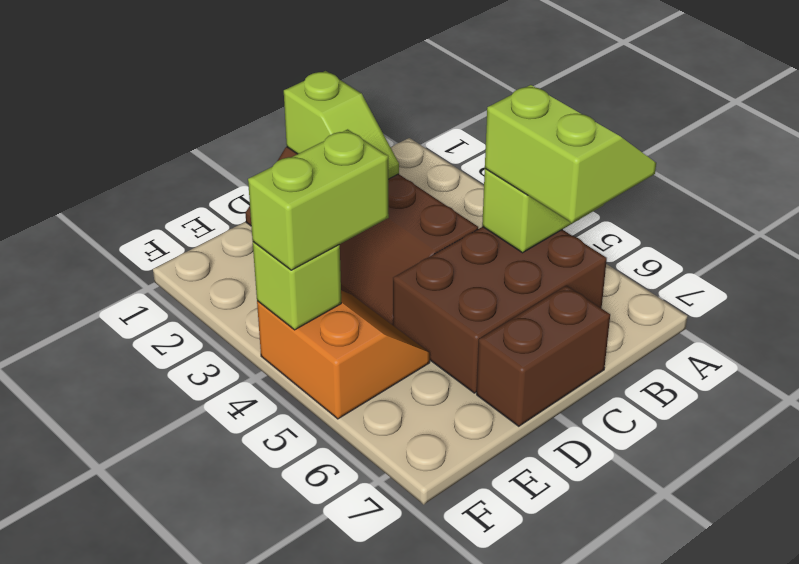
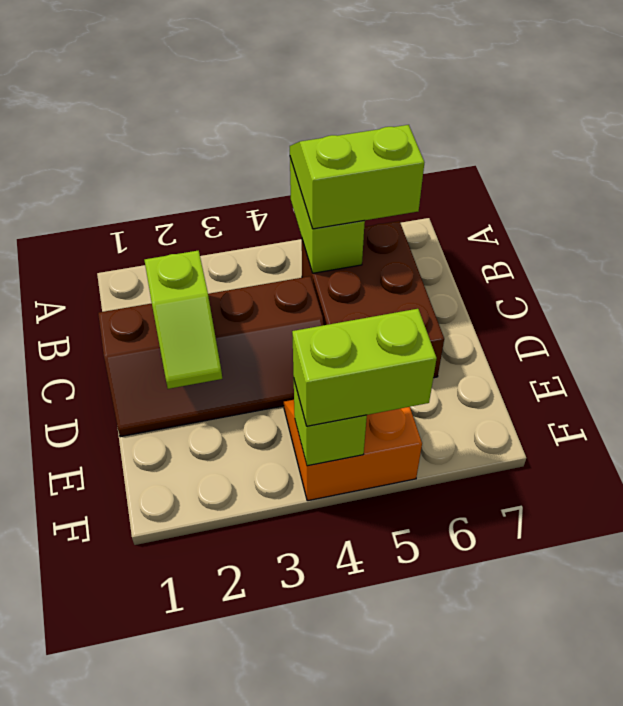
lime slope C1:C2 level 2 top 1 -> lime slope C2:D2 level 2 top C
brown brick C7:D7 level 1 -> none
lime brick E4:F4 level 3 -> lime brick F4:F5 level 3

